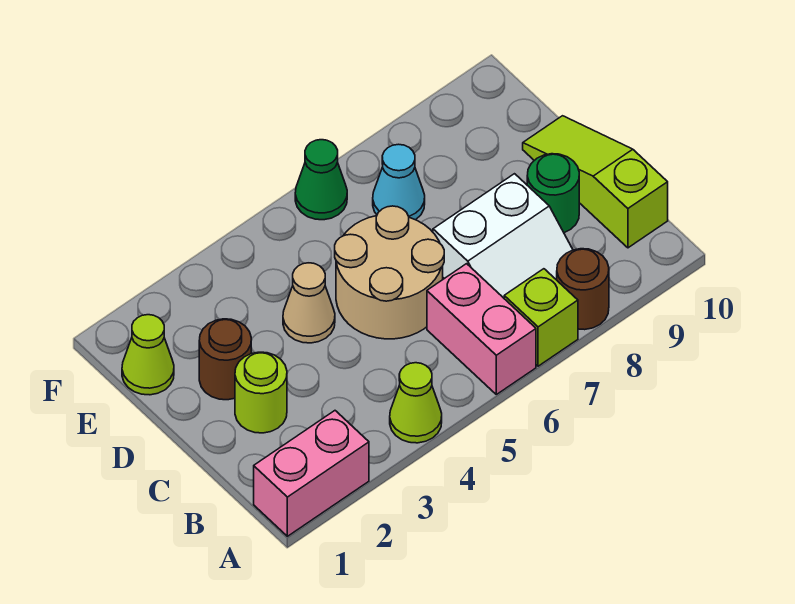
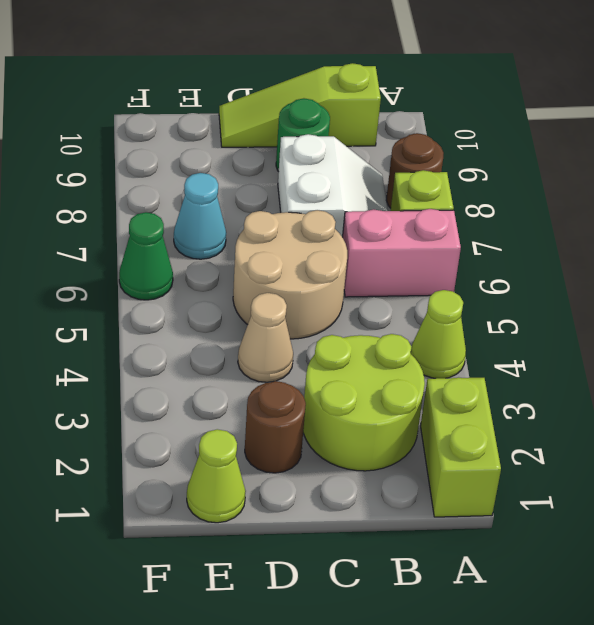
pink brick A1:A2 level 1 -> lime brick A1:A2 level 1
lime round brick C2 level 1 -> lime round brick B2:C3 level 1

